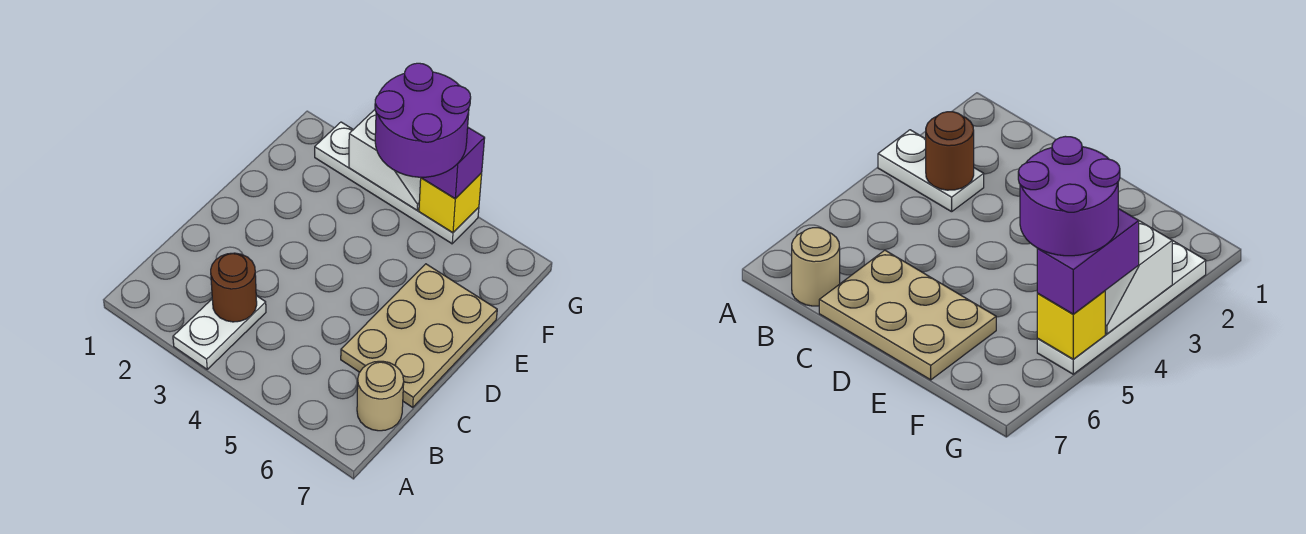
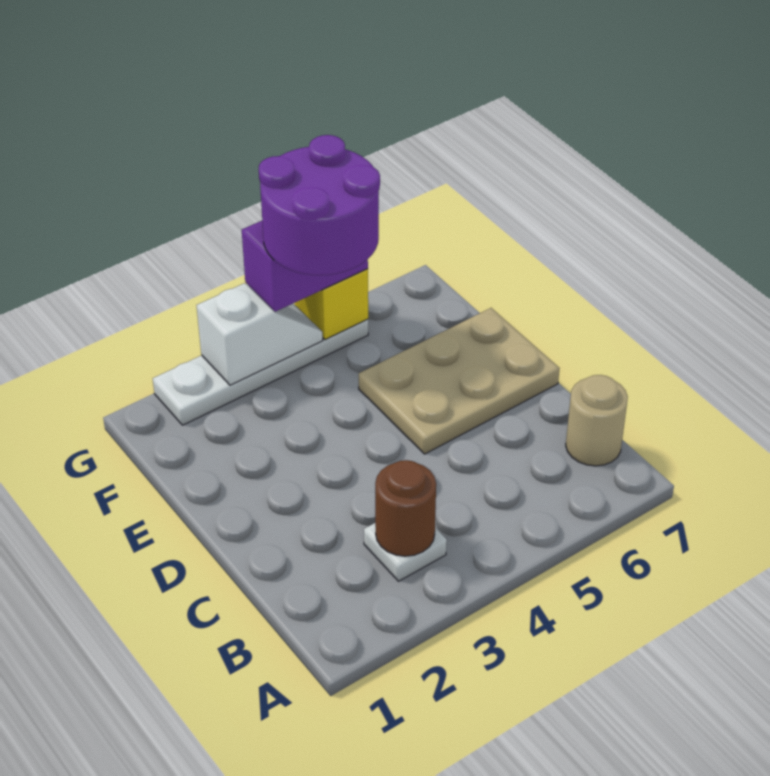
white plate A3:B3 level 1 -> white plate B3 level 1
tan plate C6:E7 level 1 -> tan plate D5:E7 level 1

